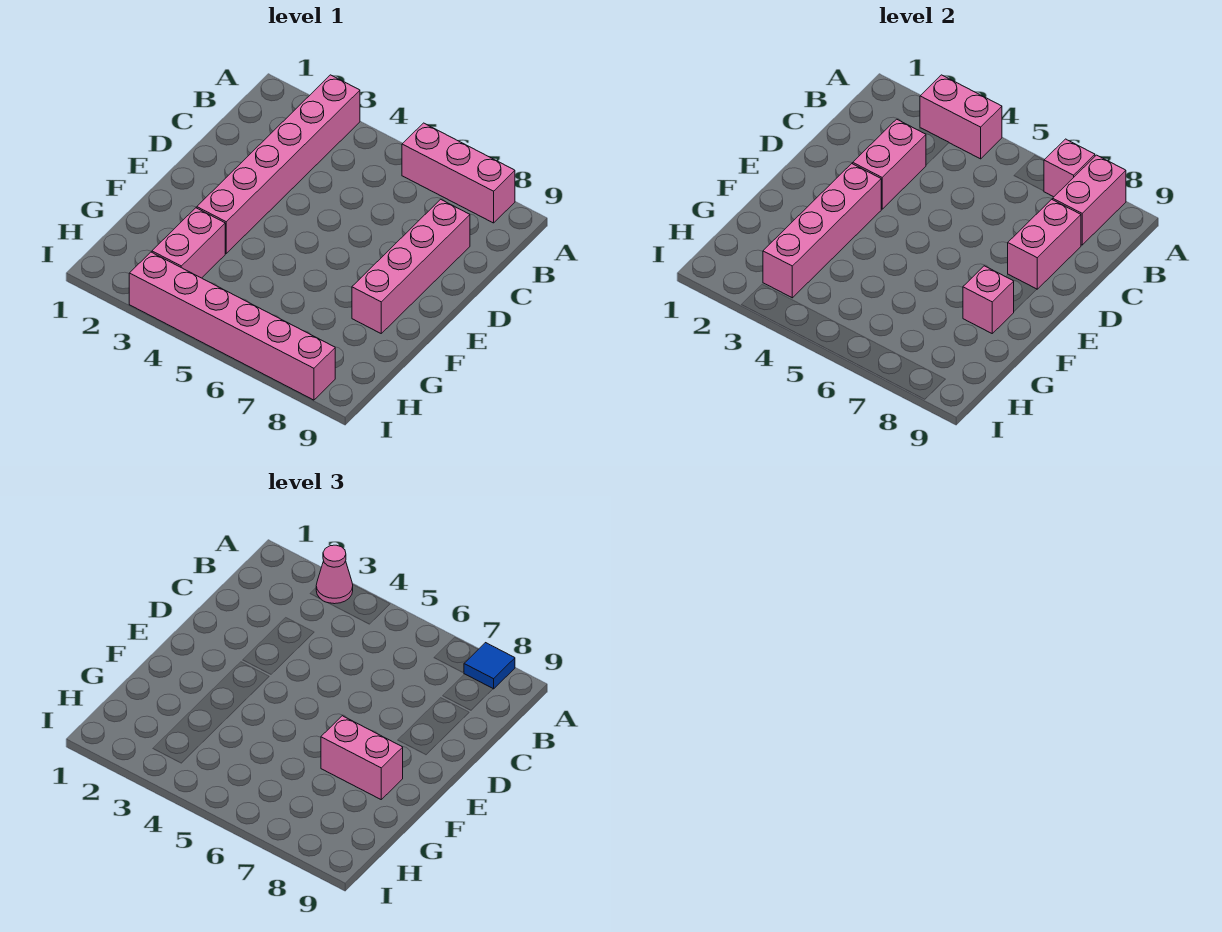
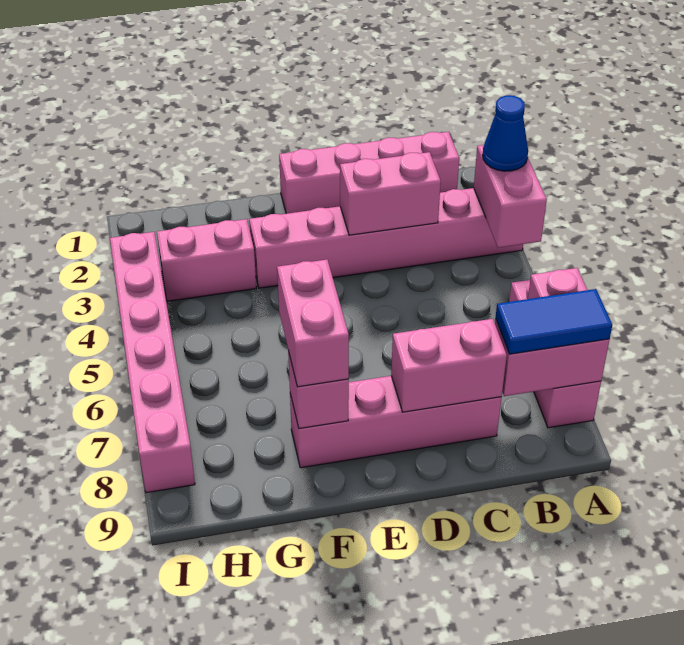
pink cone A3 level 3 -> blue cone A3 level 3
blue tile A8 level 3 -> blue tile A8:B8 level 3
pink brick E3:H3 level 2 -> pink brick B1:E1 level 1

